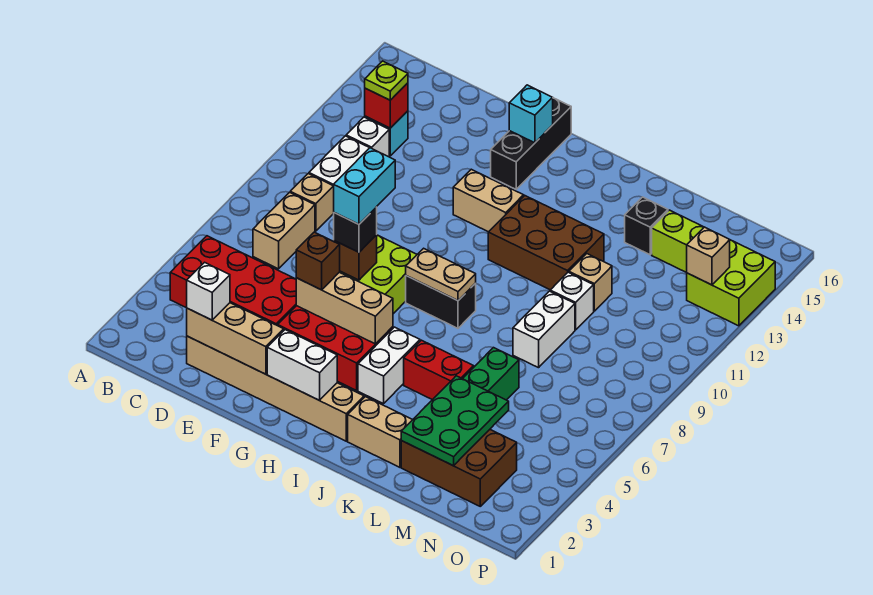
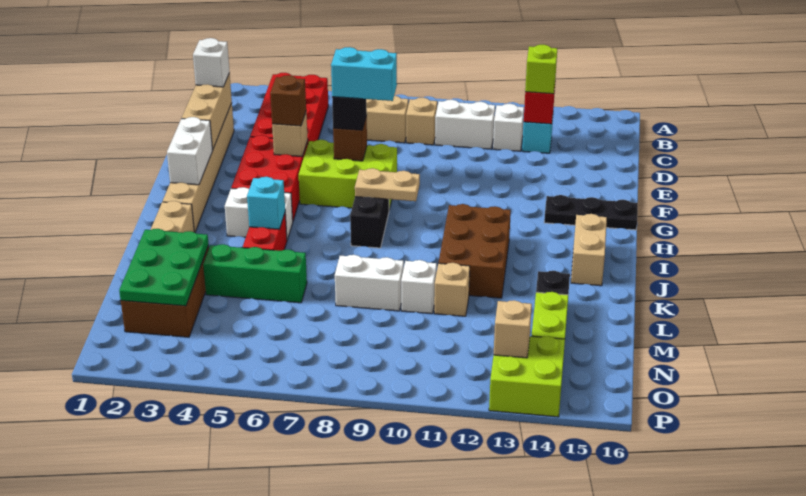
lime plate C13 level 3 -> lime brick C13 level 3
tan brick F5:H5 level 2 -> tan brick F5 level 2
tan brick G12:H12 level 1 -> tan brick I15:J15 level 1
black brick G14:G16 level 1 -> black plate G14:G16 level 1
cyan brick G15 level 2 -> cyan brick J5 level 2
tan plate H8:I8 level 2 -> tan plate H8:H9 level 2
green plate L2:M4 level 2 -> green plate L2:N3 level 2

